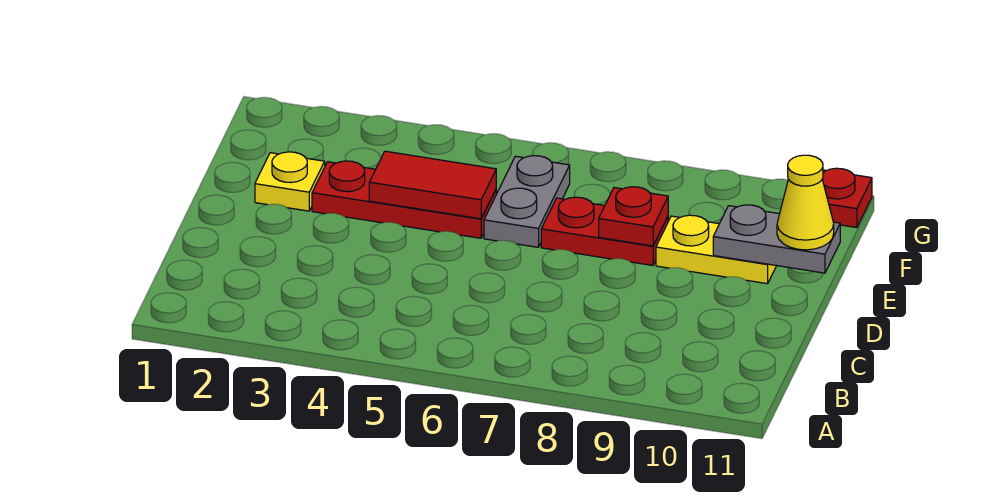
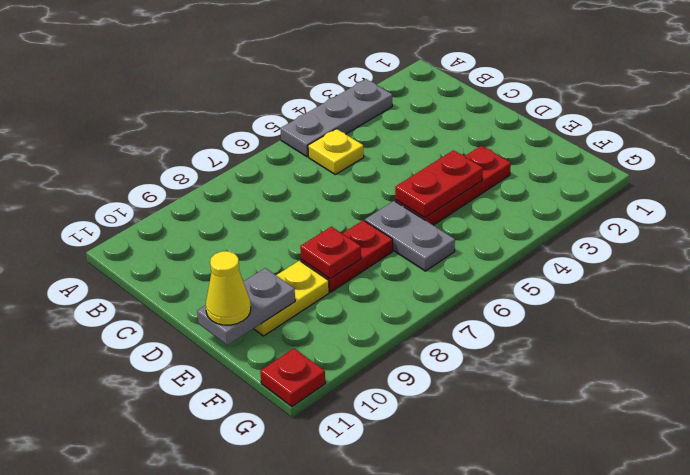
none -> grey plate A3:A5 level 1
yellow plate E2 level 1 -> yellow plate B5 level 1
red tile E4:E5 level 2 -> red plate E4:E5 level 2

